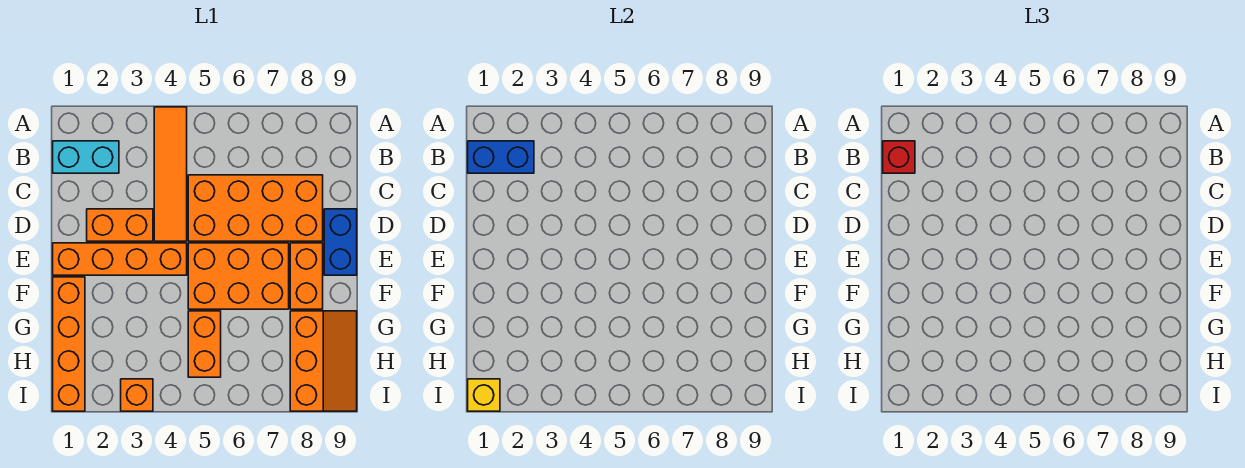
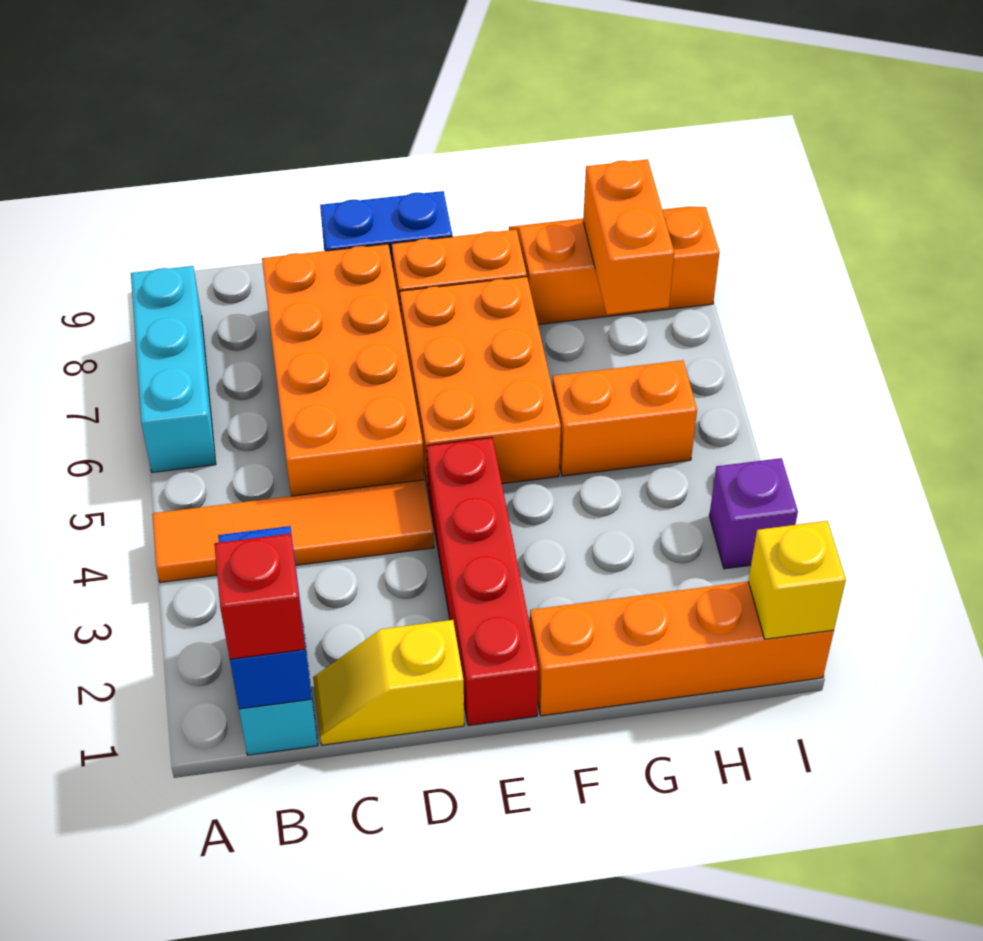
none -> cyan brick A6:A8 level 1
none -> yellow slope C1:D1 level 1 top D
orange brick D2:D3 level 1 -> orange brick H7:H8 level 2
orange brick E1:E4 level 1 -> red brick E1:E4 level 1
orange brick I3 level 1 -> purple brick I3 level 1

